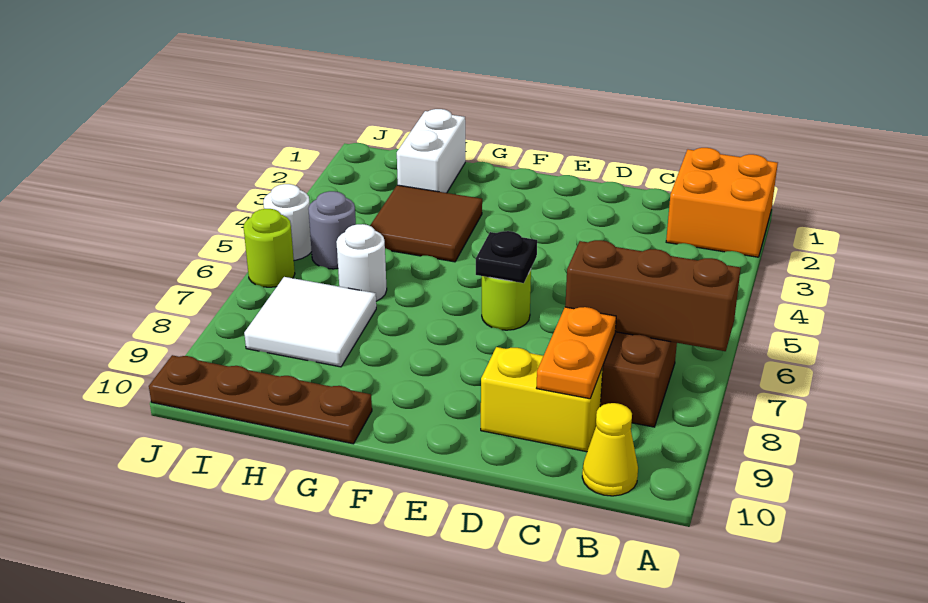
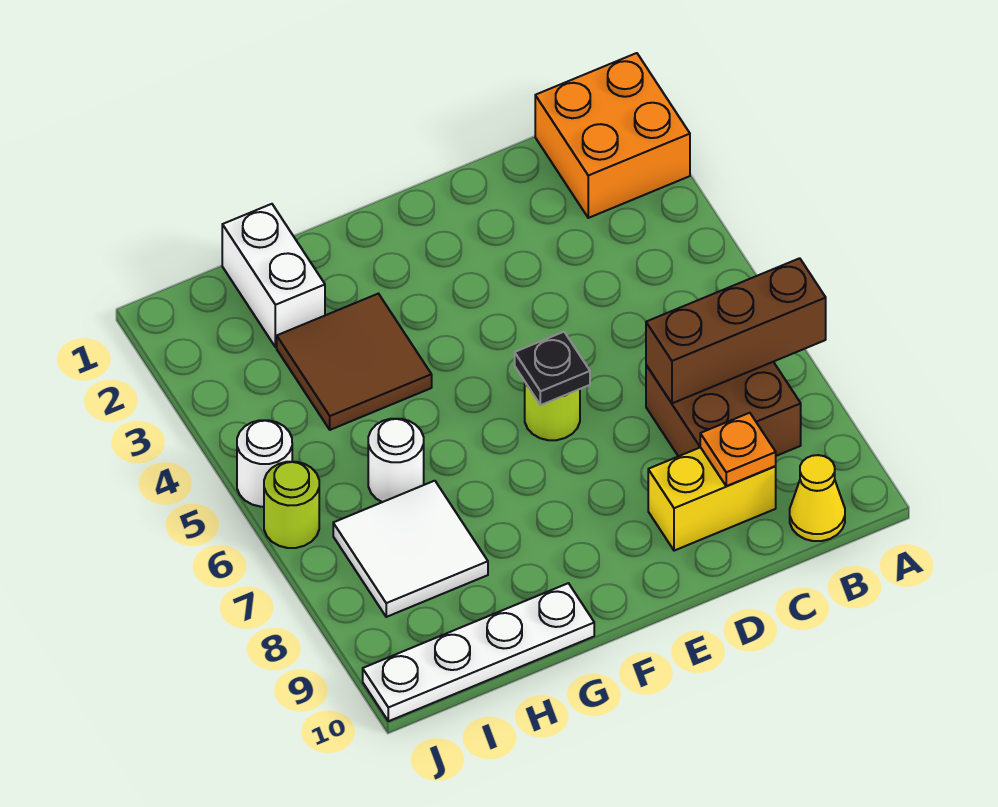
orange plate C8:C9 level 2 -> orange plate C9 level 2
brown plate G10:J10 level 1 -> white plate G10:J10 level 1
grey round brick I5 level 1 -> none

